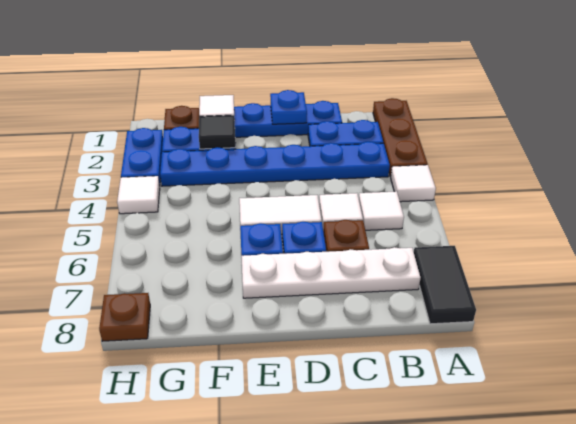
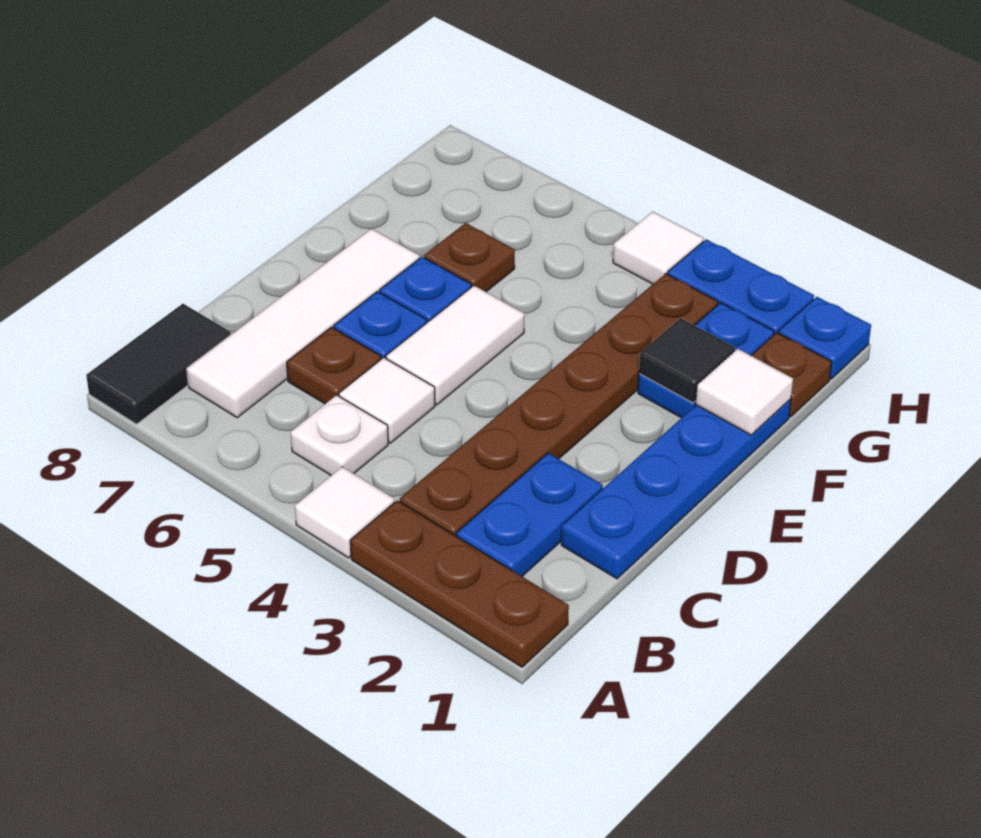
black tile A7:A8 level 1 -> black tile A8:B8 level 1
blue plate B3:G3 level 1 -> brown plate B3:G3 level 1
white tile B5 level 1 -> white plate B5 level 1
white plate B7:E7 level 1 -> white tile B7:E7 level 1
blue plate D1 level 2 -> blue plate H1 level 1
brown plate H8 level 1 -> brown plate F6 level 1

